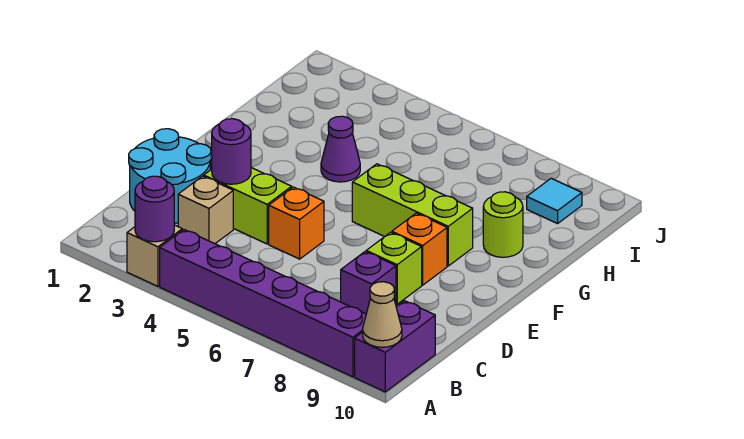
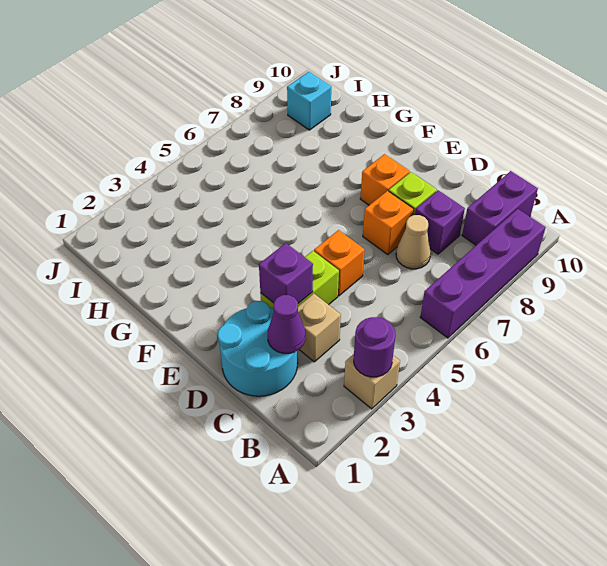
purple brick A4:A9 level 1 -> purple brick A6:A9 level 1
purple brick A10:B10 level 1 -> purple brick B9:B10 level 1
tan cone A10 level 2 -> tan cone C7 level 1
purple round brick D3 level 2 -> purple brick D3 level 2
none -> orange brick D7 level 1
lime brick F6:F8 level 1 -> none
purple cone G4 level 1 -> purple cone C2 level 2
lime round brick G9 level 1 -> none
cyan tile I9 level 1 -> cyan brick I9 level 1

